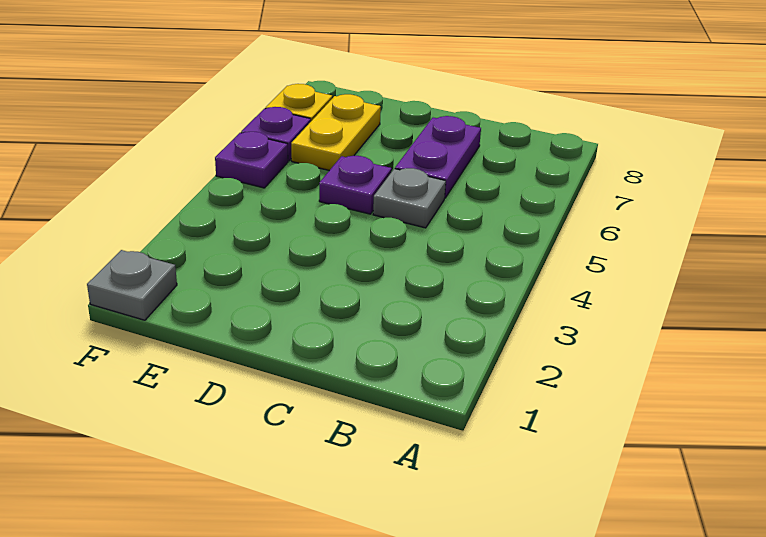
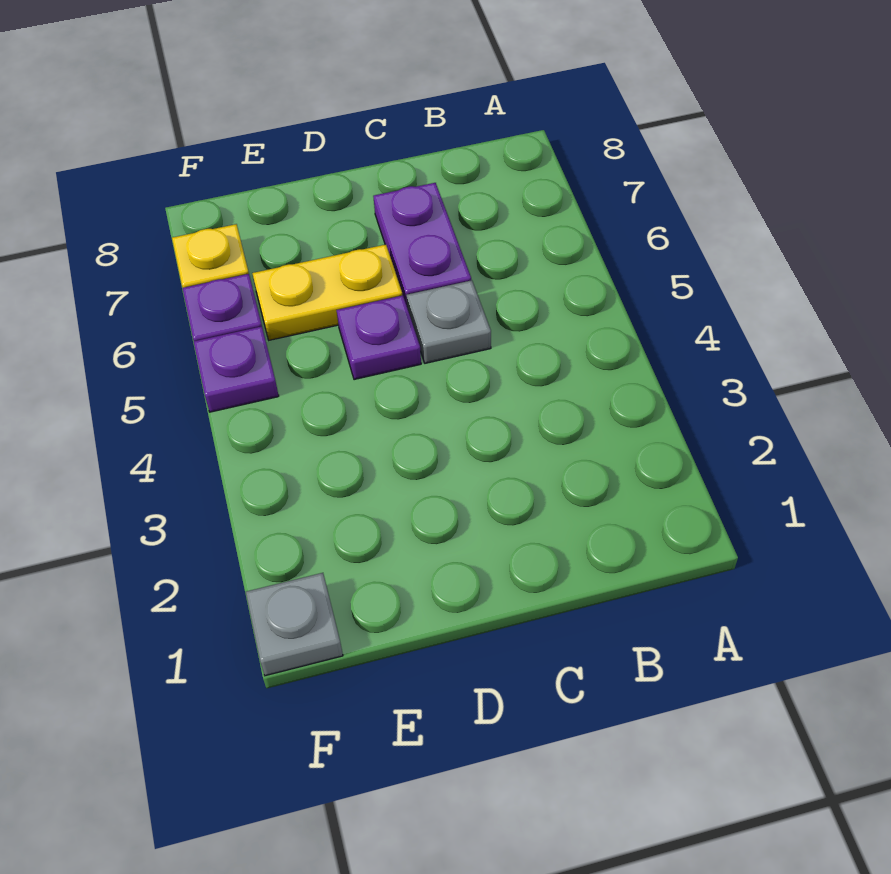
yellow plate E6:E7 level 1 -> yellow plate D6:E6 level 1

